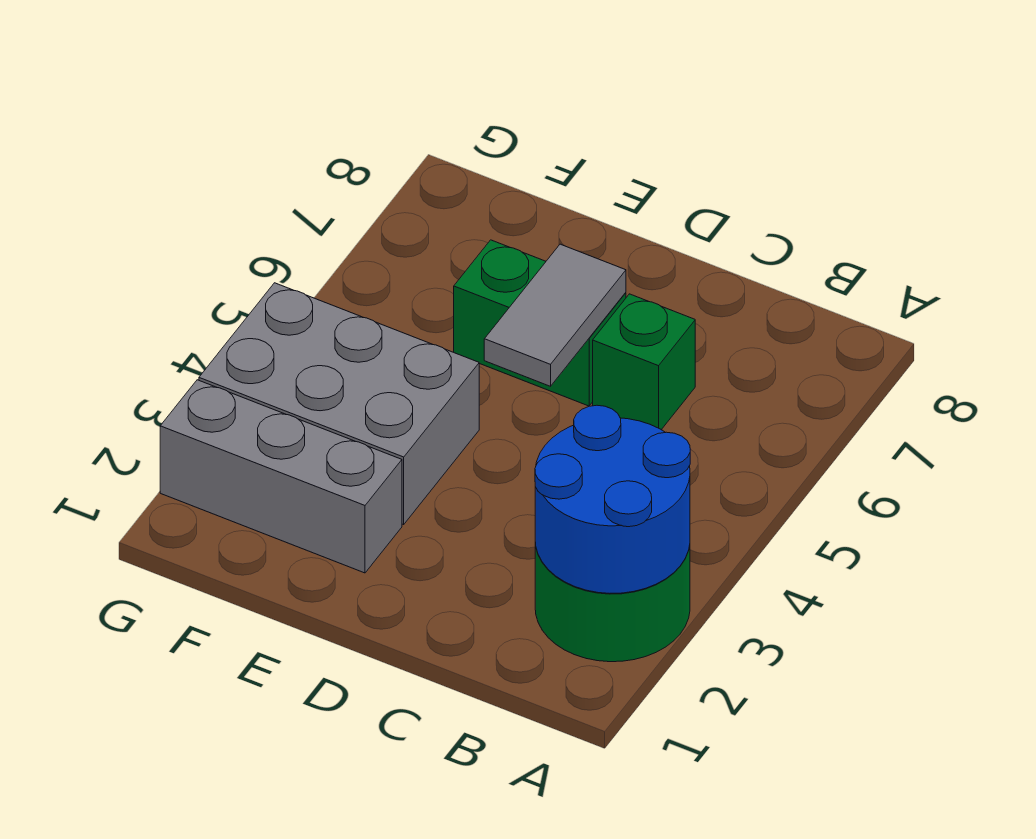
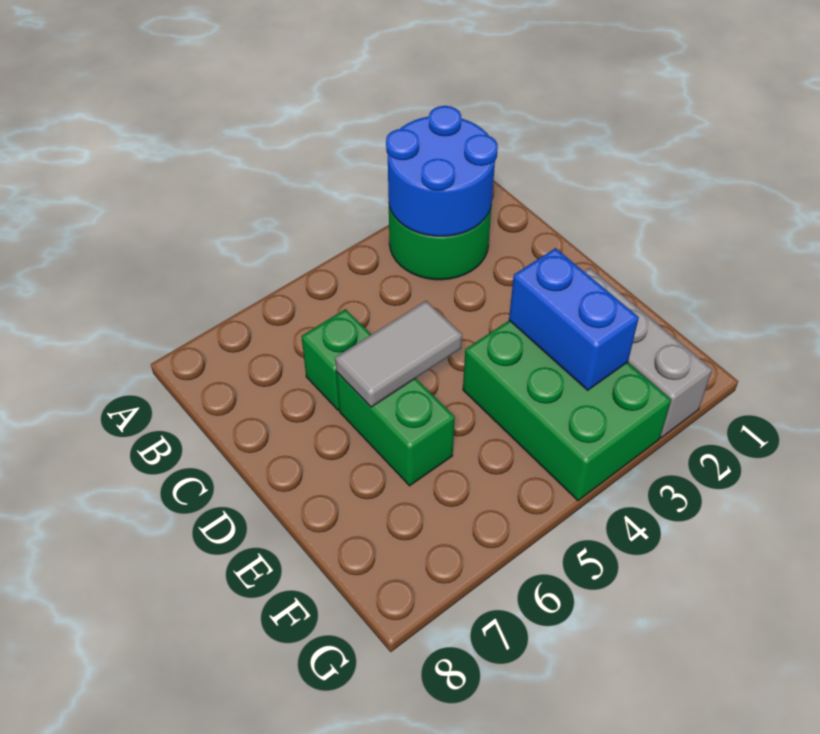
grey brick E3:G4 level 1 -> green brick E3:G4 level 1
none -> blue brick E3:F3 level 2

